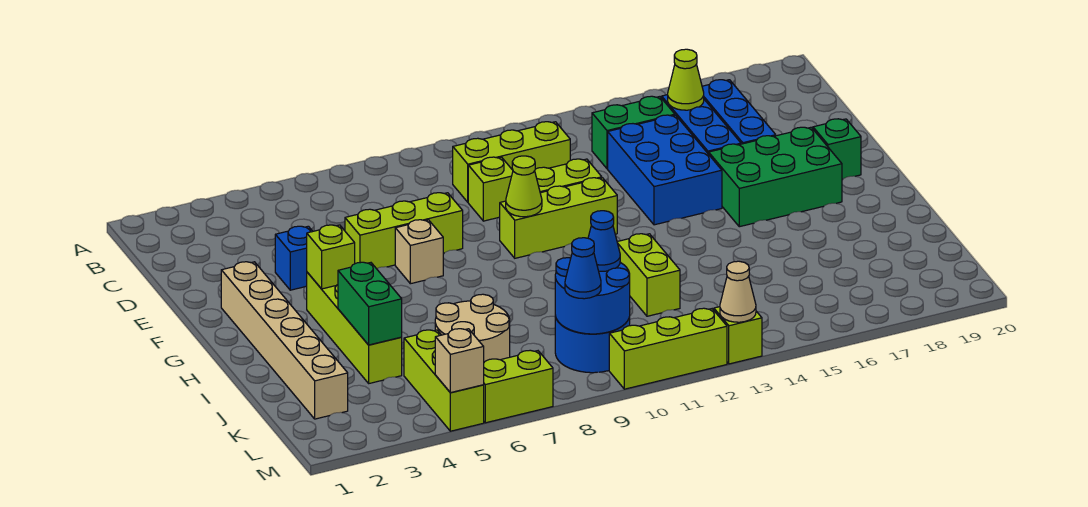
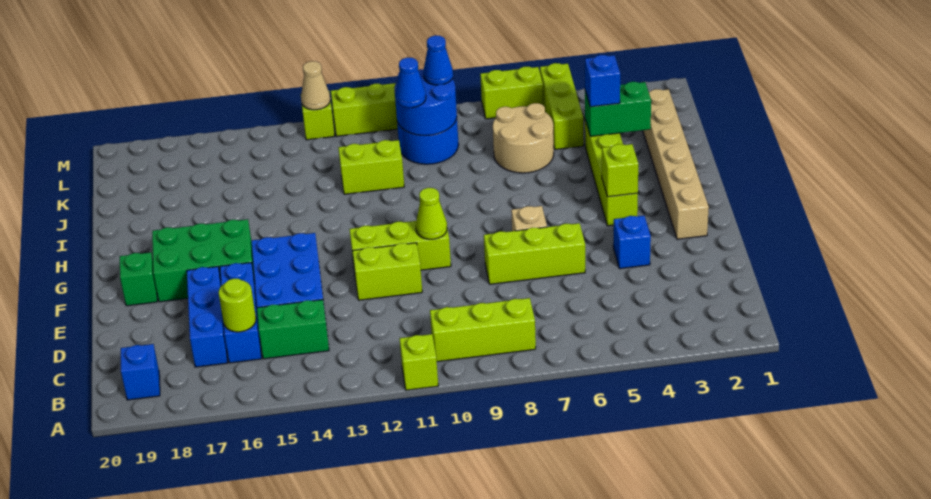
none -> blue brick B19 level 1
lime brick C10:C12 level 1 -> lime brick B8:B10 level 1
lime cone C16 level 2 -> lime round brick C16 level 2
lime brick D10 level 1 -> lime brick A11 level 1
green brick I4:J4 level 2 -> green brick J3:J4 level 2
lime brick I12:J12 level 1 -> lime brick J11:J12 level 1
none -> blue brick J4 level 3
tan brick M5 level 2 -> none

